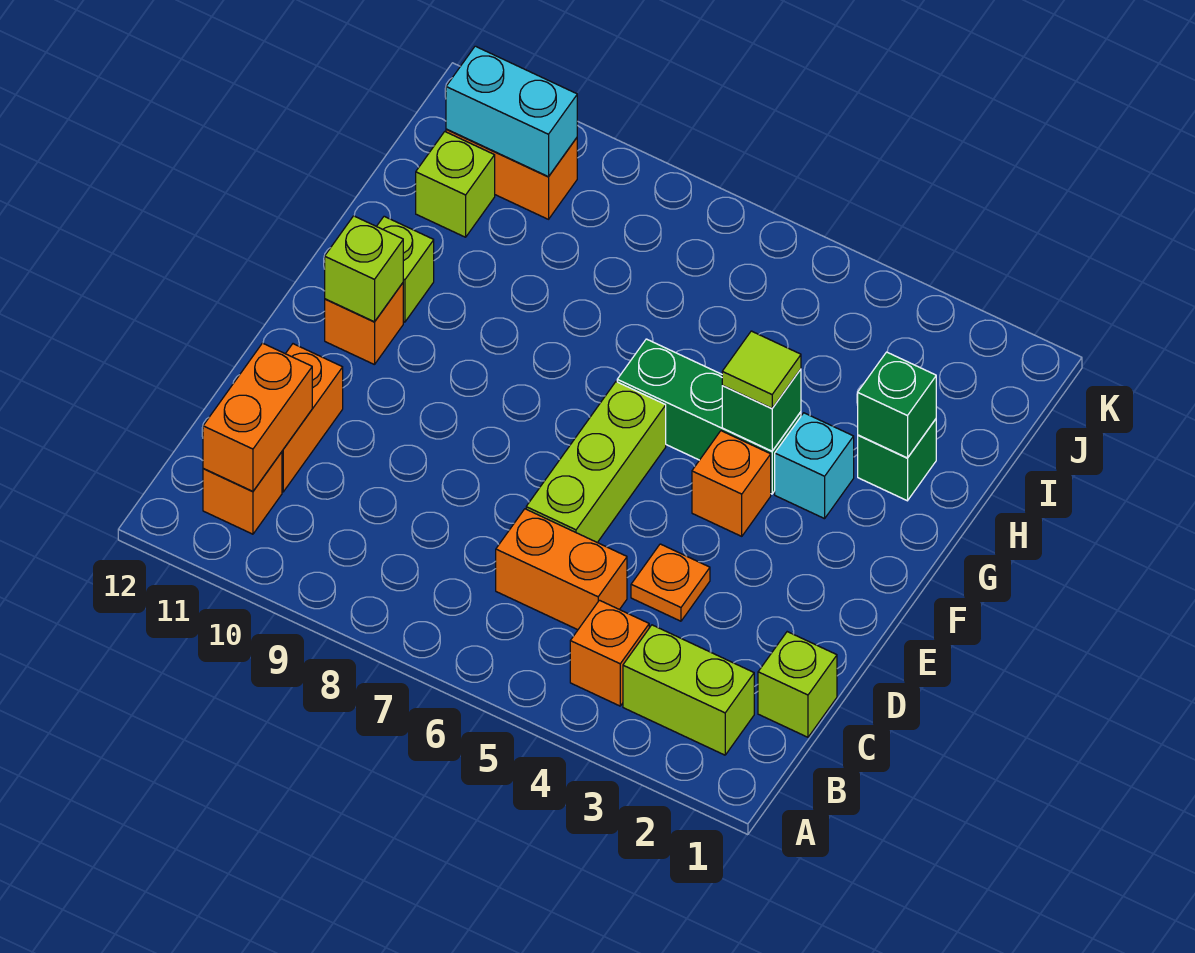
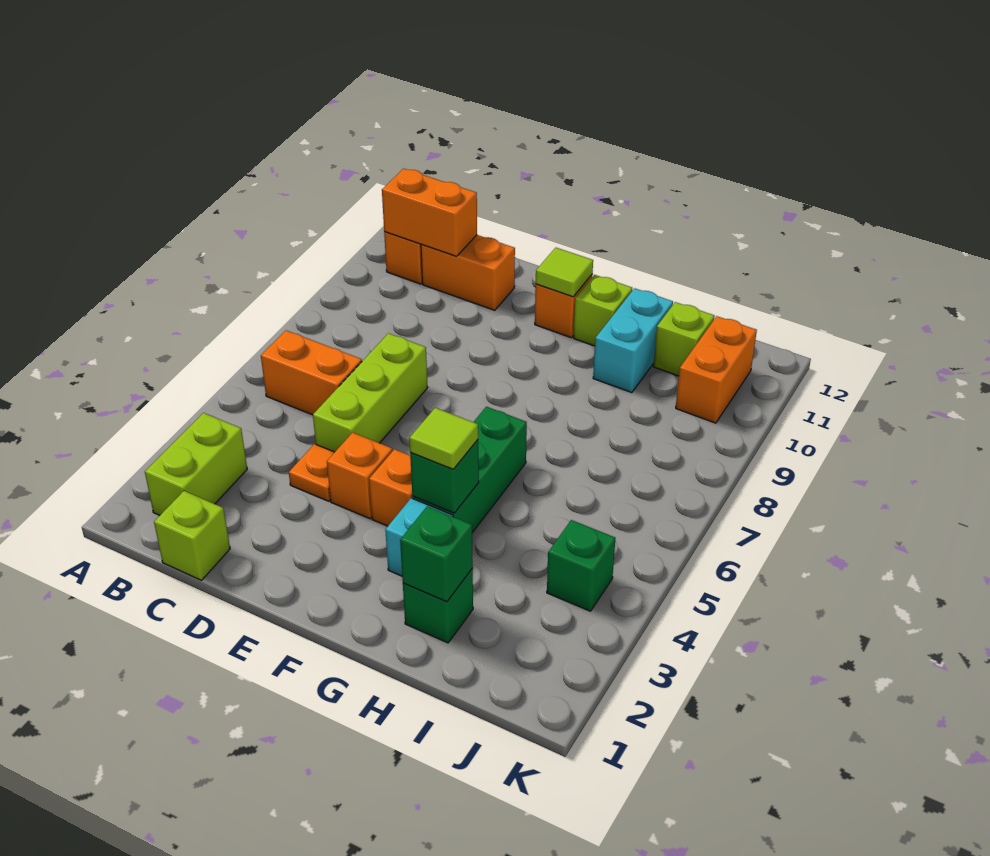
orange brick B4 level 1 -> orange brick E4 level 1
orange brick C5:C6 level 1 -> orange brick B6:C6 level 1
lime brick D6:F6 level 1 -> lime brick D5:D7 level 1
lime brick F11 level 2 -> lime tile F11 level 2
none -> green brick J4 level 1
cyan brick J10:J11 level 2 -> cyan brick H10:H11 level 1

